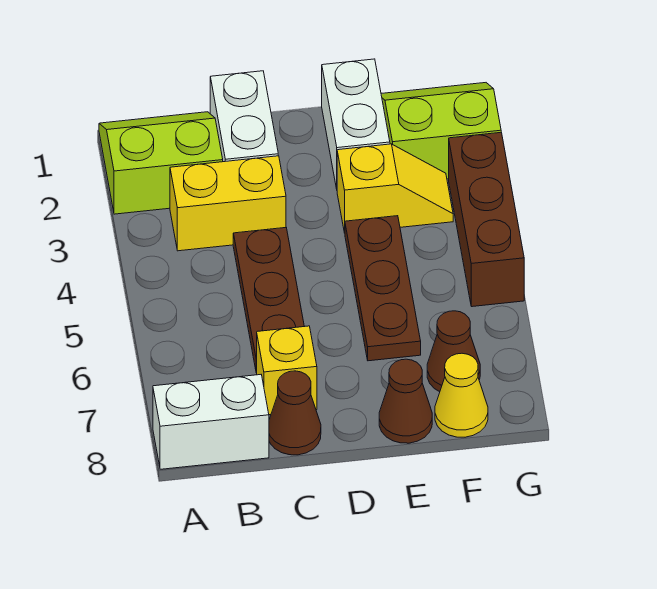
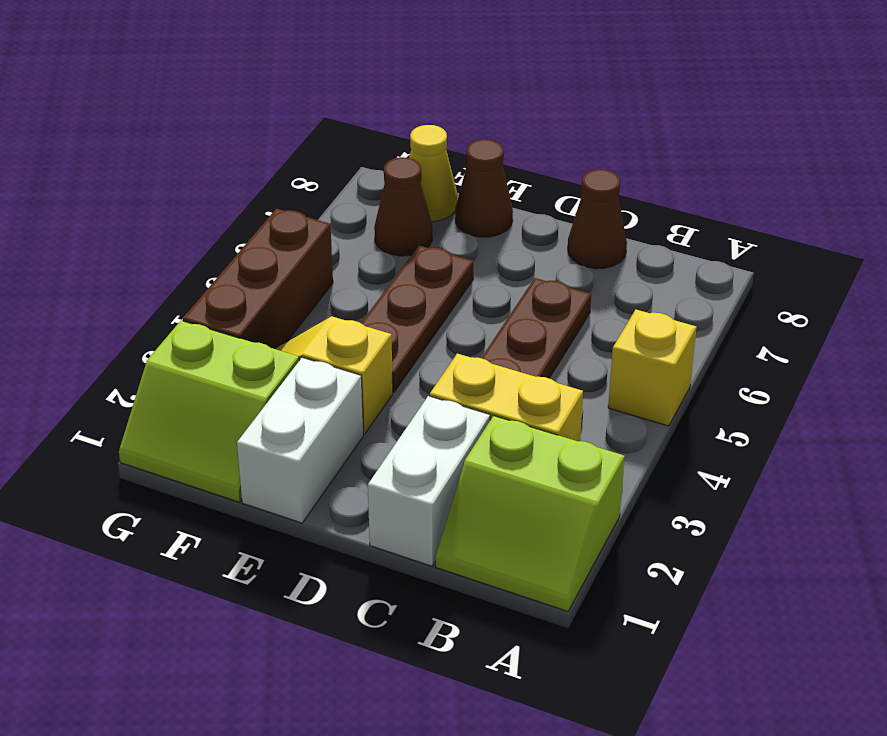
white brick A8:B8 level 1 -> none
yellow brick C7 level 1 -> yellow brick A5 level 1

